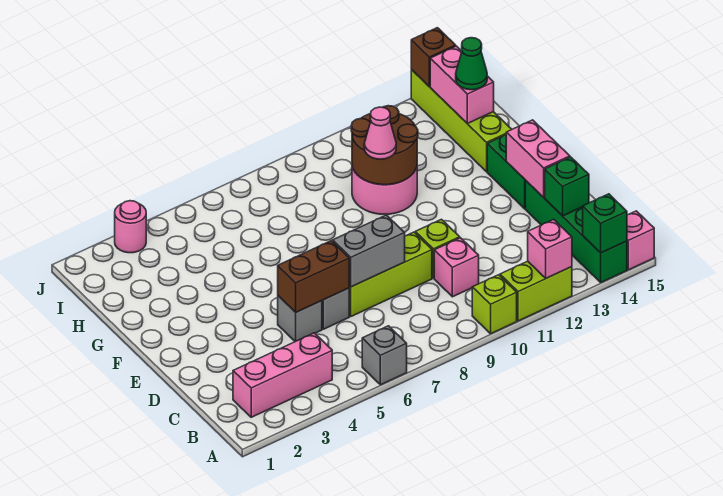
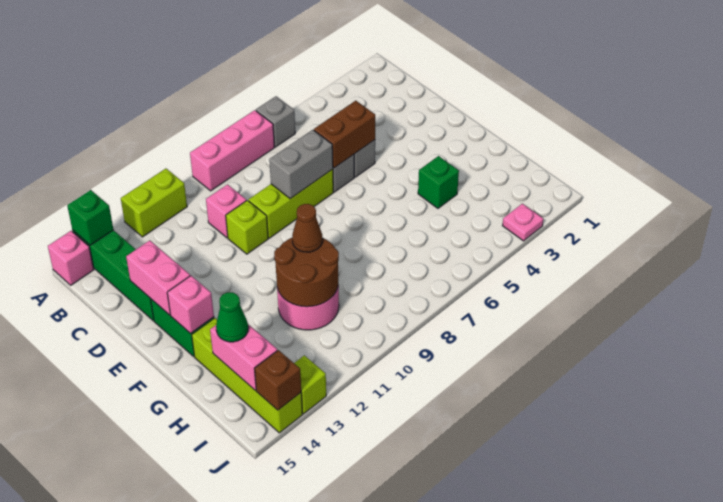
lime brick A10 level 1 -> lime brick J13 level 1
pink brick A12 level 2 -> pink brick F14 level 2
pink brick B2:B4 level 1 -> pink brick A7:A9 level 1
green brick C14 level 2 -> green brick G4 level 1
pink cone G10 level 3 -> brown cone G10 level 3
pink round brick J3 level 1 -> pink plate J3 level 1

